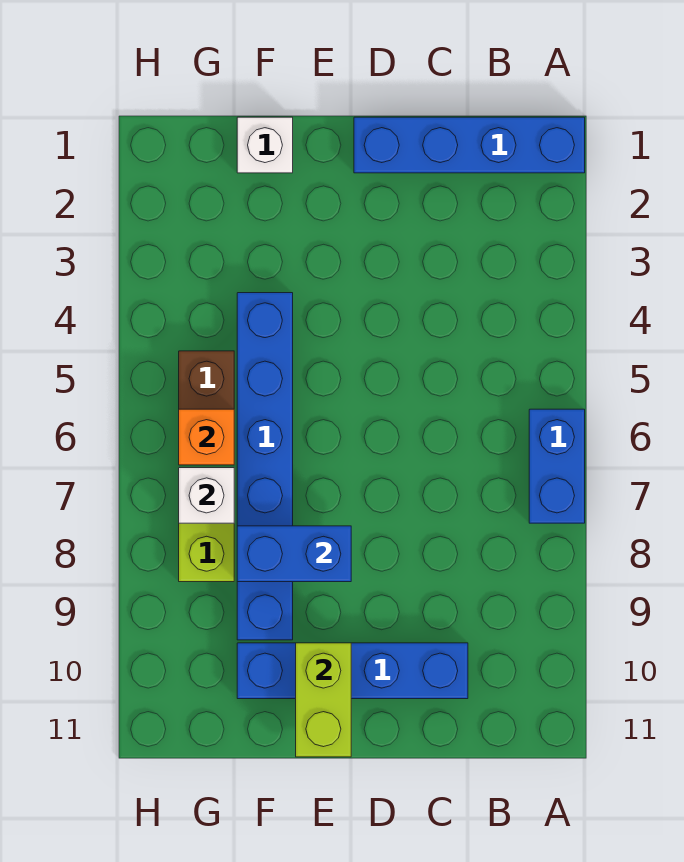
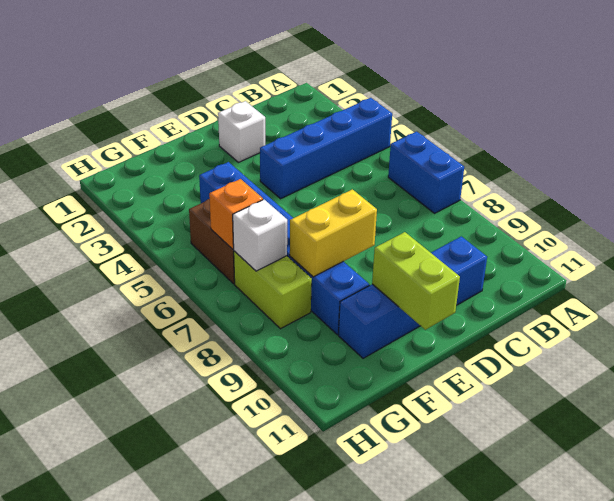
blue brick A1:D1 level 1 -> blue brick A4:D4 level 1
blue brick E8:F8 level 2 -> yellow brick E8:F8 level 2
white brick F1 level 1 -> white brick D2 level 1

